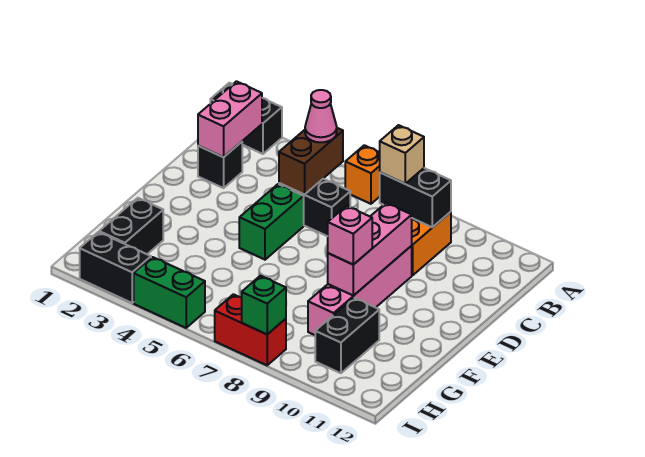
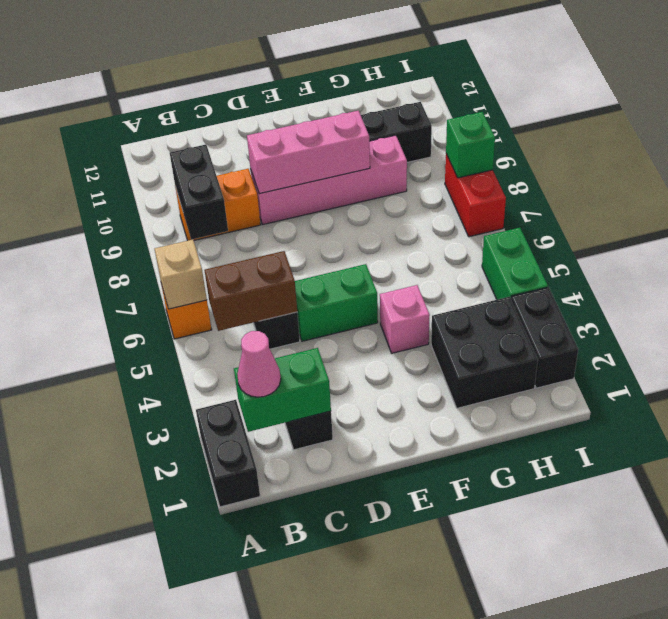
pink brick B2:C2 level 2 -> green brick B2:C2 level 2
pink cone B5 level 3 -> pink cone B2 level 3
tan brick B8 level 3 -> tan brick A6 level 2
pink brick F9 level 3 -> pink brick F4 level 1
black brick G2:H2 level 1 -> black brick G2:H3 level 1

